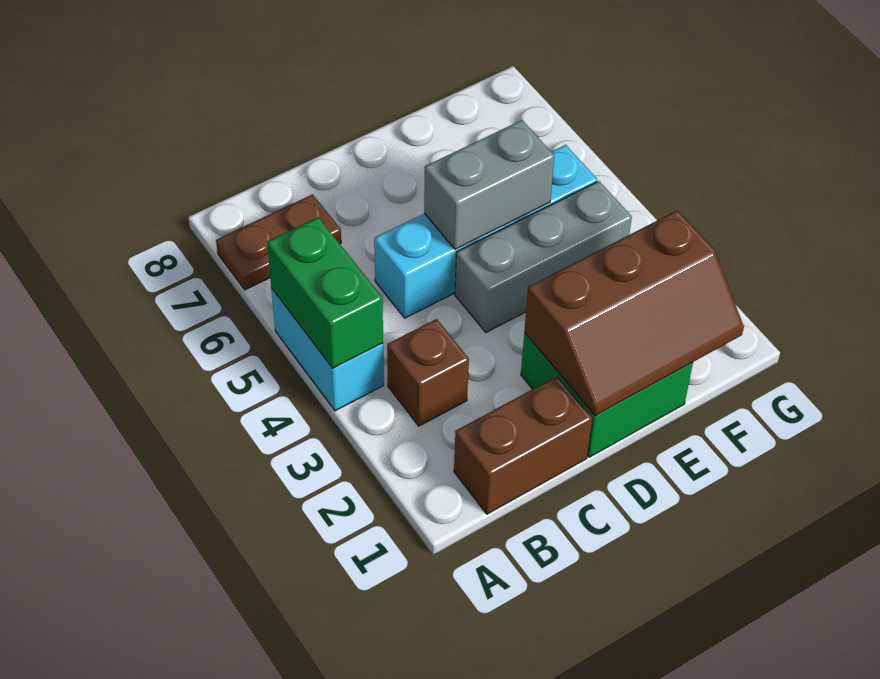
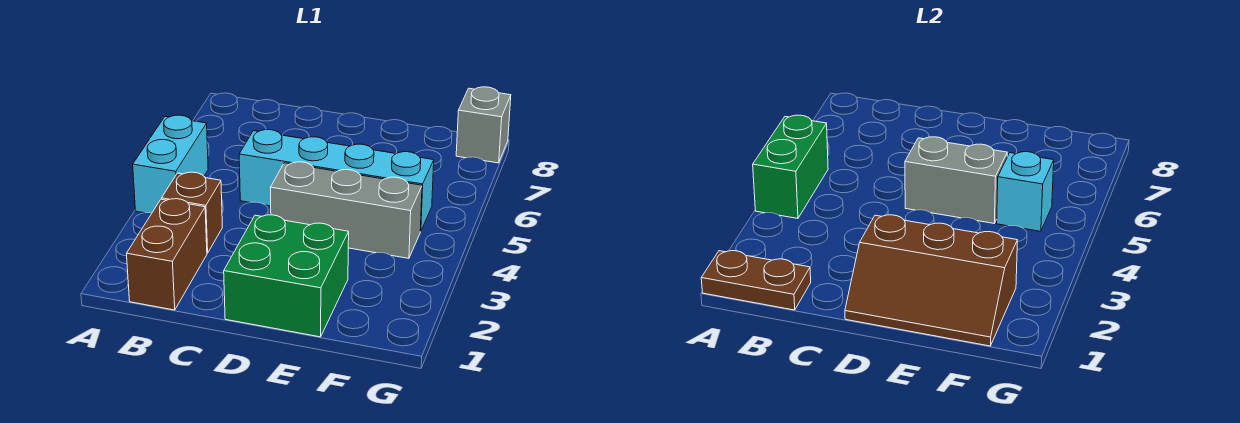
brown plate A7:B7 level 1 -> brown plate A1:B1 level 2
brown brick B1:C1 level 1 -> brown brick B1:B2 level 1
none -> cyan brick F5 level 2
none -> grey brick G8 level 1

